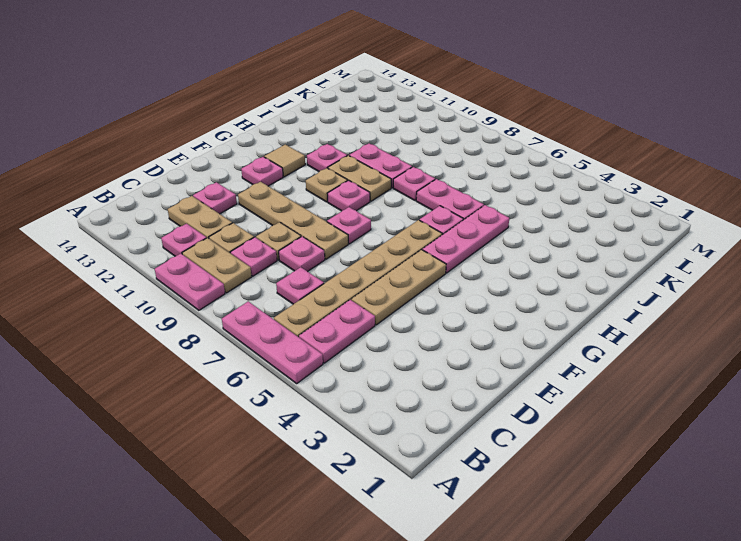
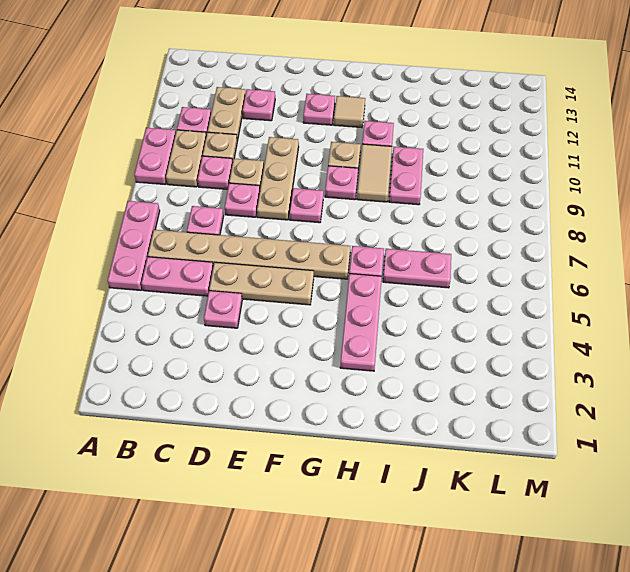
tan plate E8:E11 level 1 -> tan plate E8:E10 level 1
pink plate G5:I5 level 1 -> pink plate H3:H5 level 1
tan plate H9:H10 level 1 -> tan tile H9:H10 level 1
pink plate I6:I7 level 1 -> pink plate I6:J6 level 1
pink plate I8 level 1 -> pink plate D4 level 1

